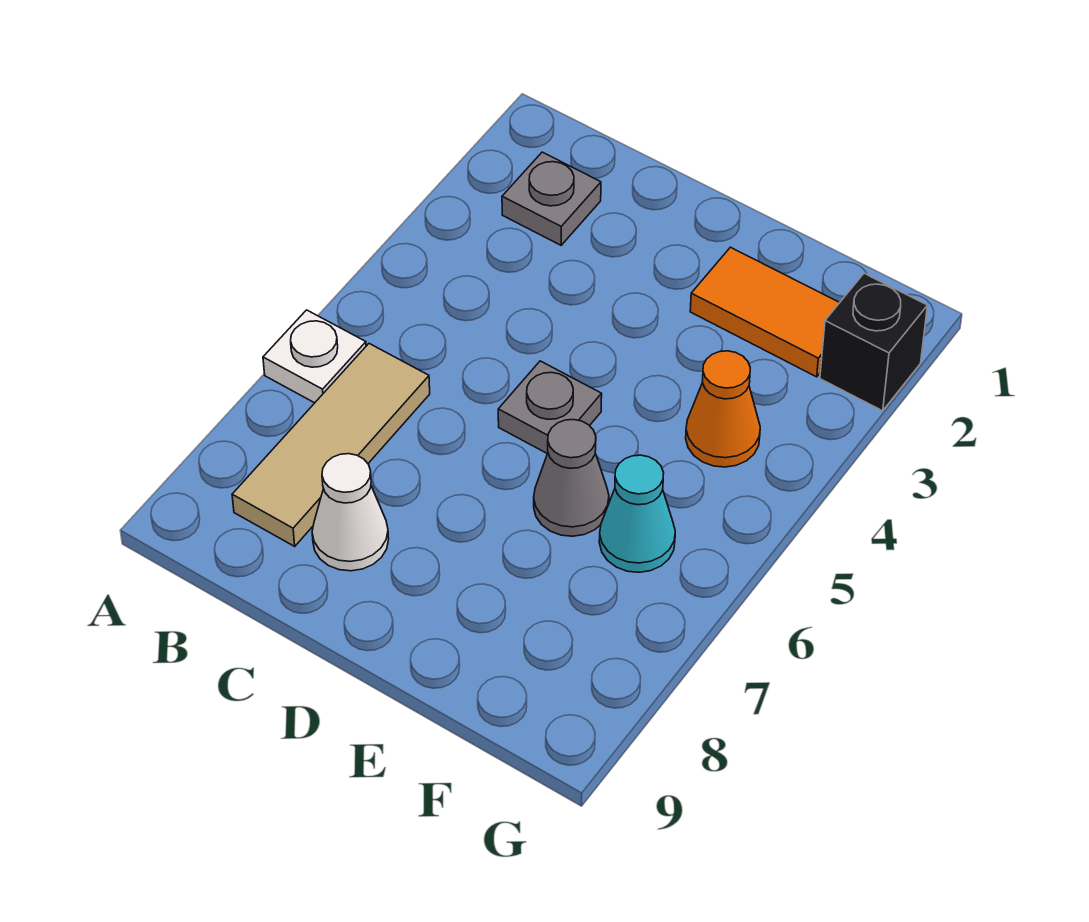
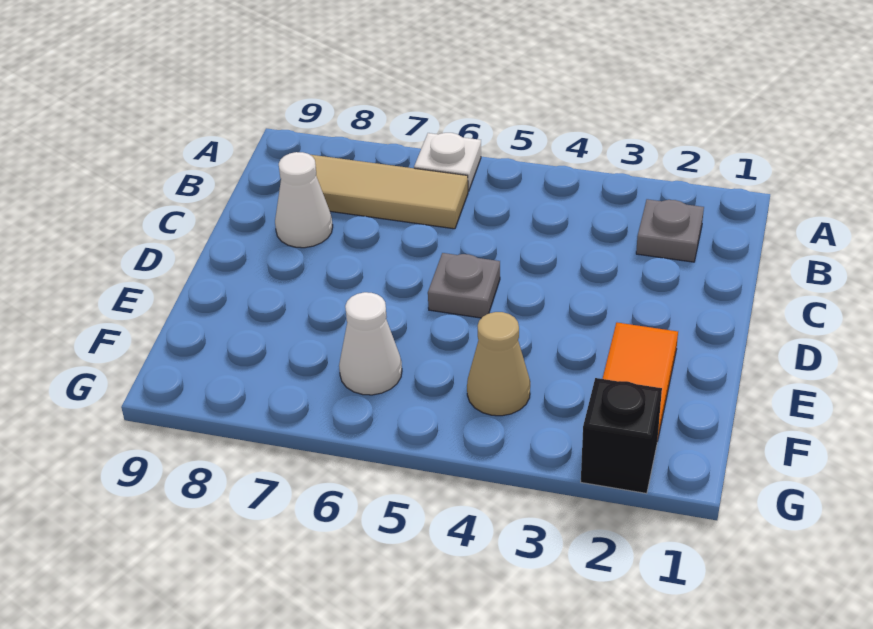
grey cone E6 level 1 -> none
orange cone F4 level 1 -> tan cone F4 level 1
cyan cone F6 level 1 -> white cone F6 level 1

